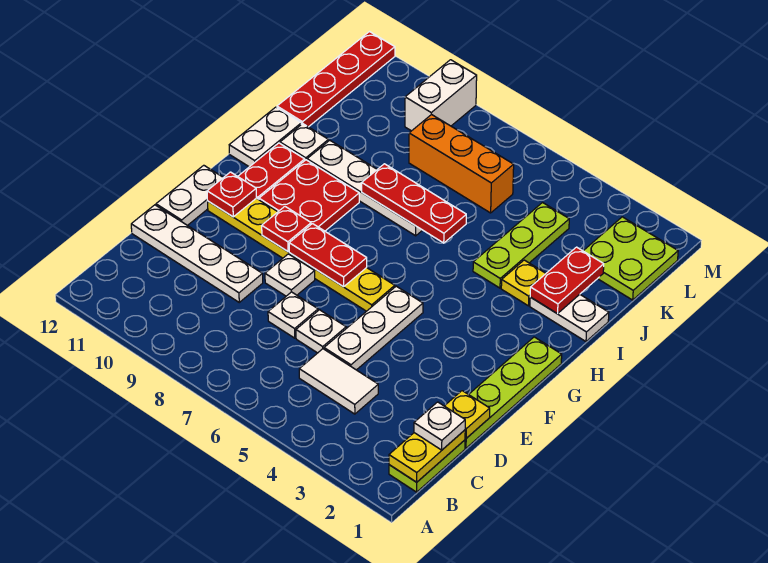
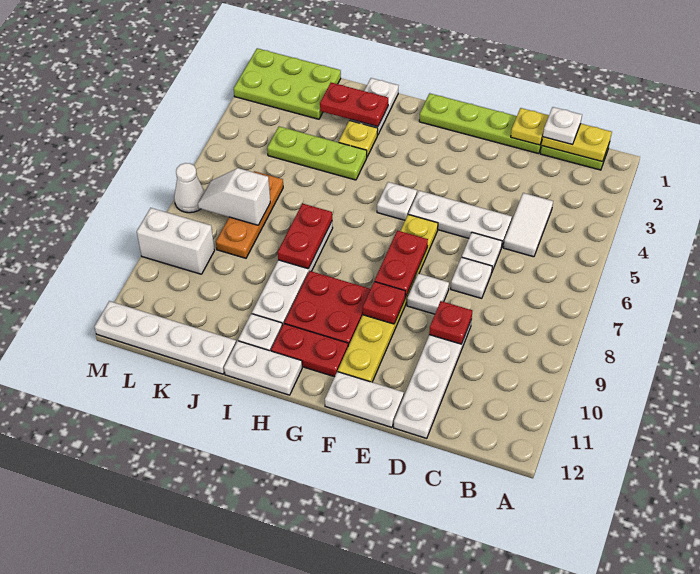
red plate F11 level 2 -> red plate D9 level 2
none -> white plate G5 level 1
red plate I6:I8 level 2 -> red plate I7:I8 level 2
red plate J12:M12 level 1 -> white plate J12:M12 level 1
lime plate K1:L2 level 1 -> lime plate K1:M2 level 1
orange brick K6:K8 level 1 -> orange plate K6:K8 level 1
none -> white slope K7:L7 level 2 top K
none -> white cone M7 level 1

